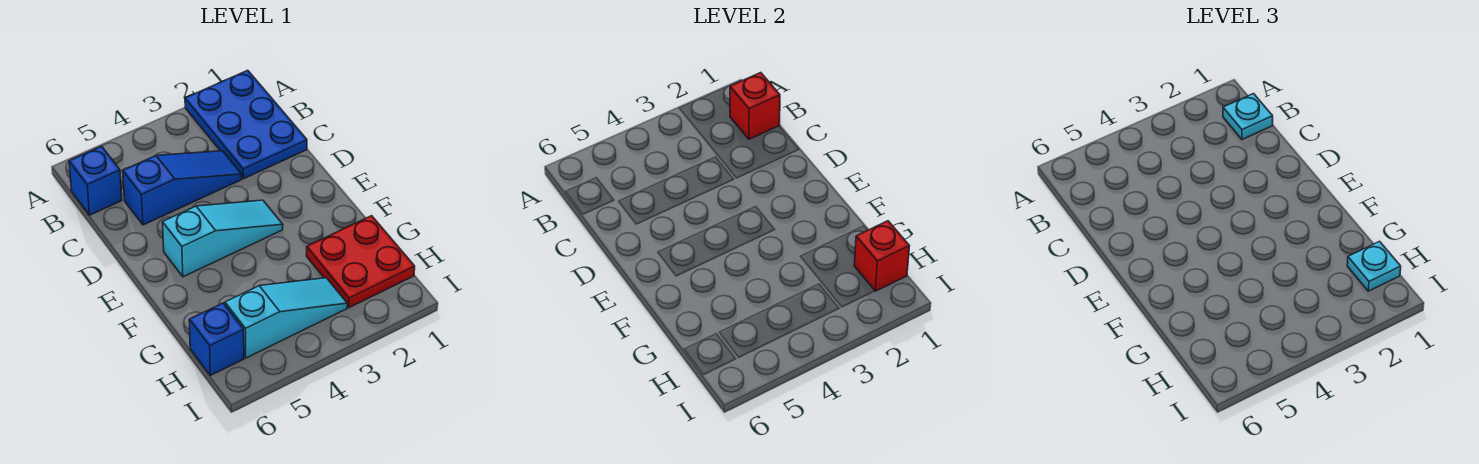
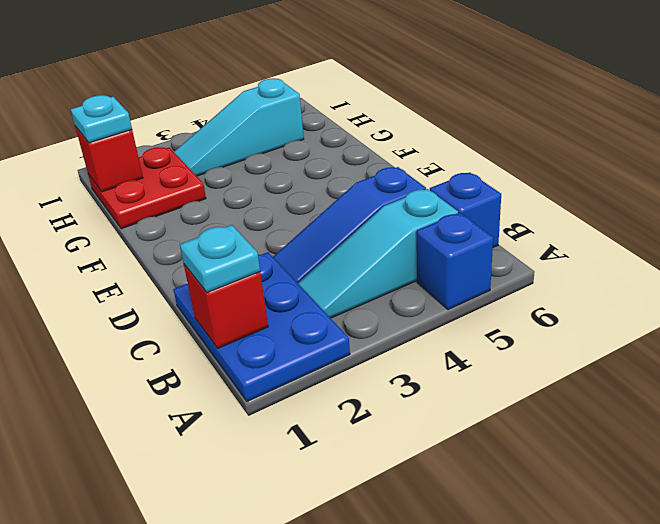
cyan slope E3:E5 level 1 top 5 -> cyan slope B3:B5 level 1 top 5
blue brick H6 level 1 -> blue brick A5 level 1

